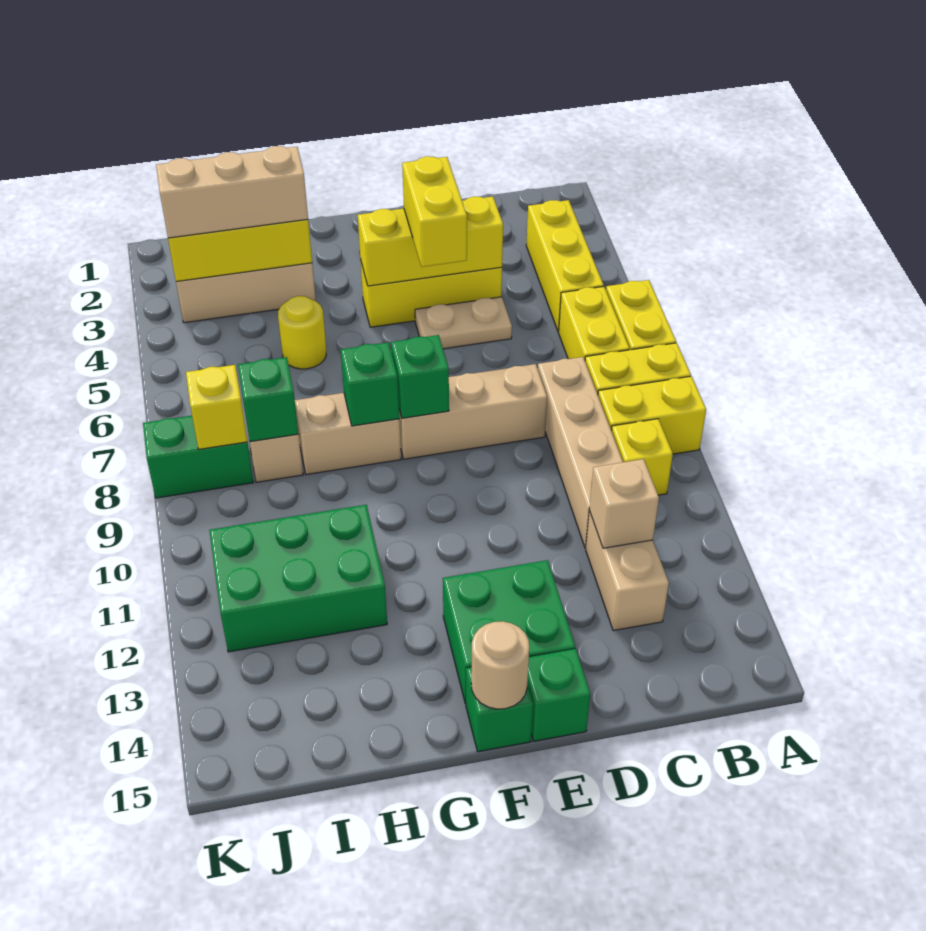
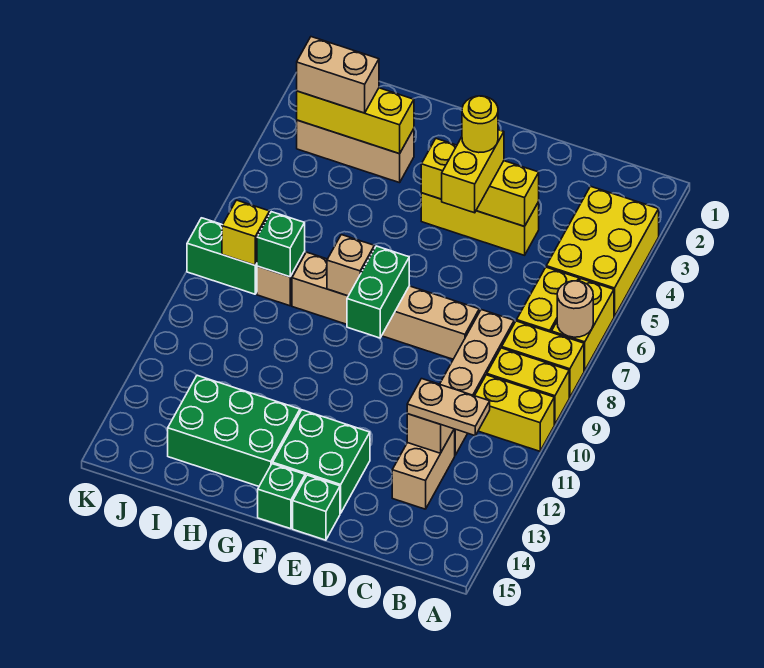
yellow brick B3:B5 level 1 -> yellow brick A3:B5 level 1
yellow brick B10 level 1 -> yellow brick A10:B10 level 1
tan plate D5:E5 level 1 -> tan plate B12:C12 level 3
green brick F8 level 2 -> green brick F8:F9 level 2
tan round brick F15 level 2 -> tan round brick A7 level 2
green brick G8 level 2 -> tan brick G8 level 2
tan brick H3:J3 level 3 -> tan brick I3:J3 level 3
yellow round brick H5 level 1 -> yellow round brick E4 level 4
green brick H11:J12 level 1 -> green brick G13:I14 level 1

